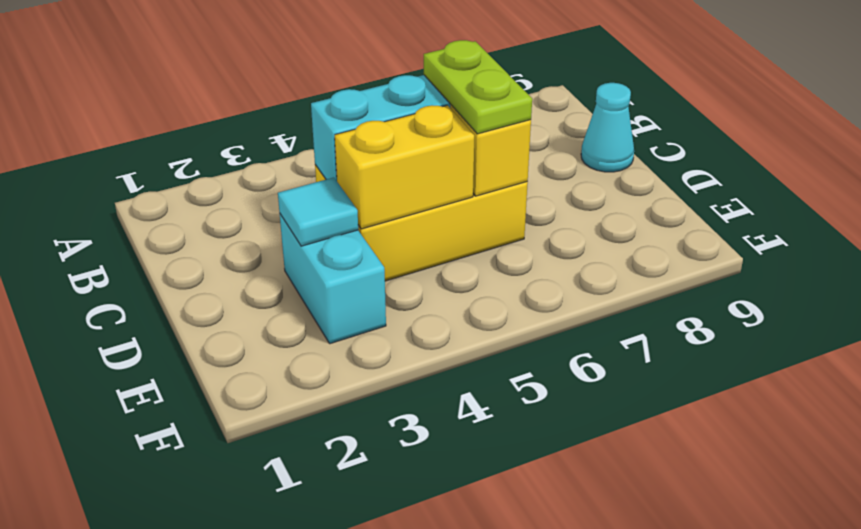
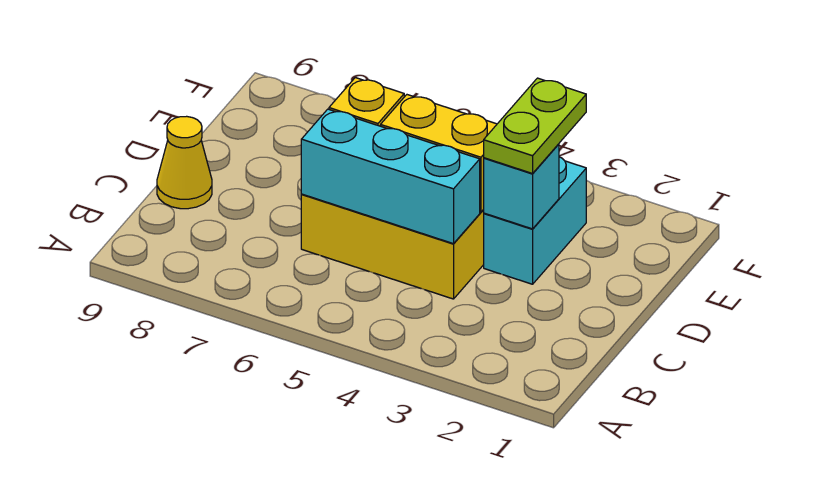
lime plate C6:D6 level 3 -> lime plate D3:E3 level 3
cyan cone C9 level 1 -> yellow cone C9 level 1
cyan tile D3 level 2 -> cyan brick D3 level 2

